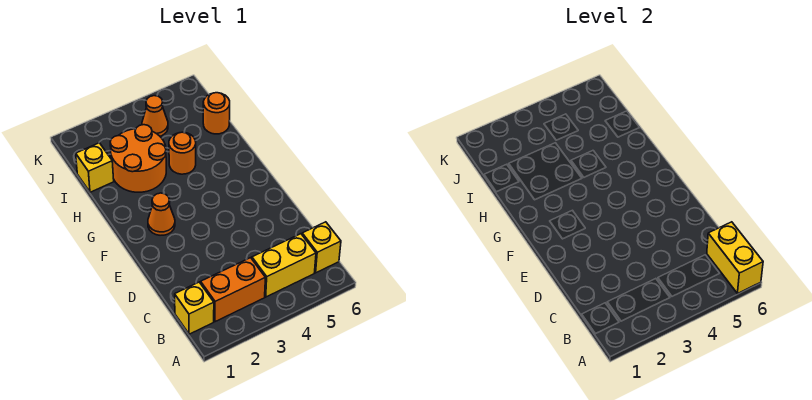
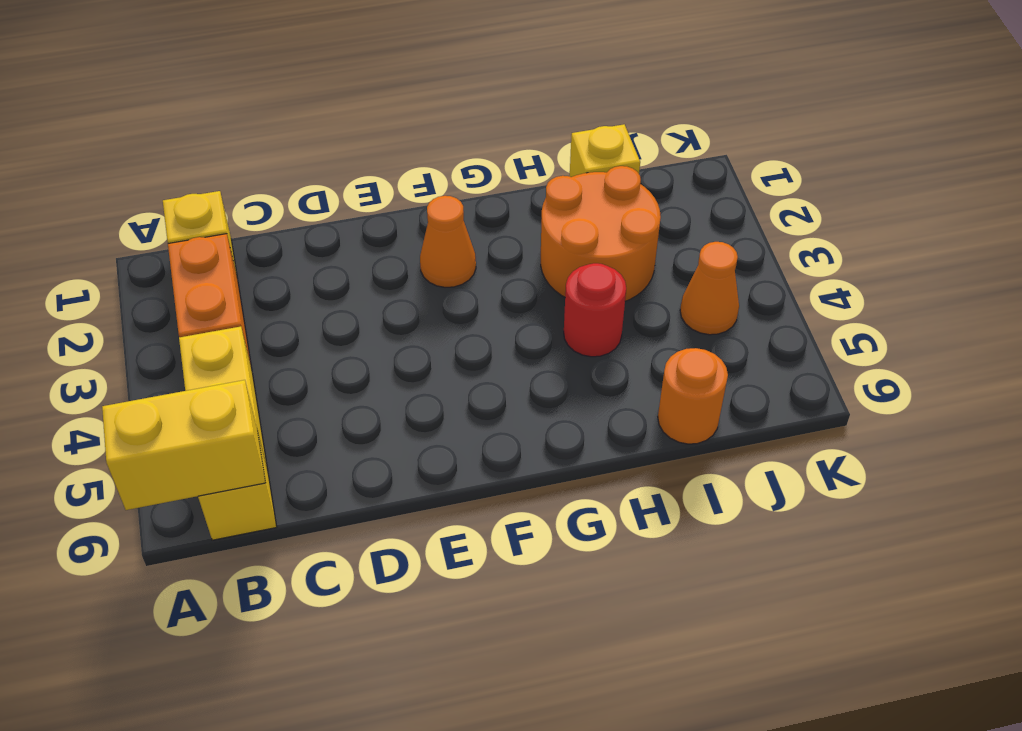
orange round brick H4 level 1 -> red round brick H4 level 1

